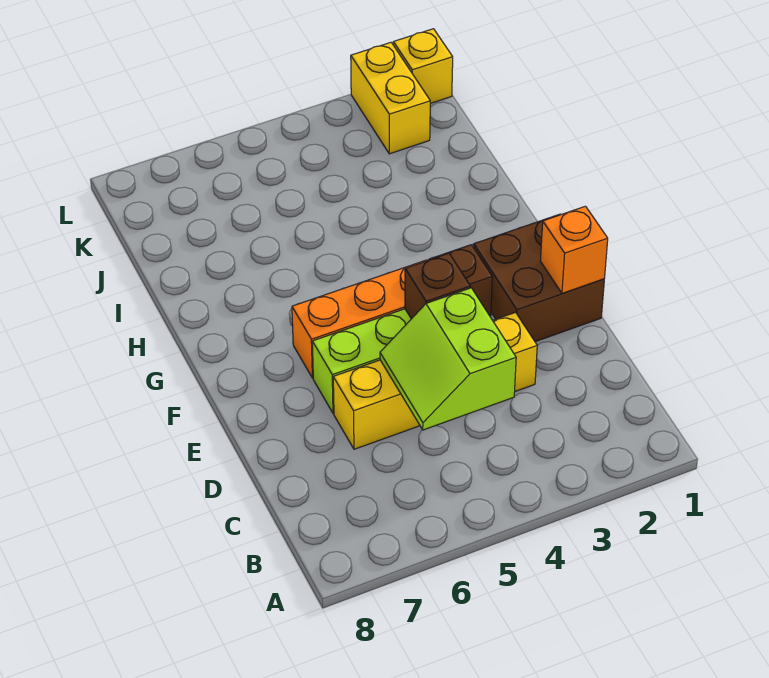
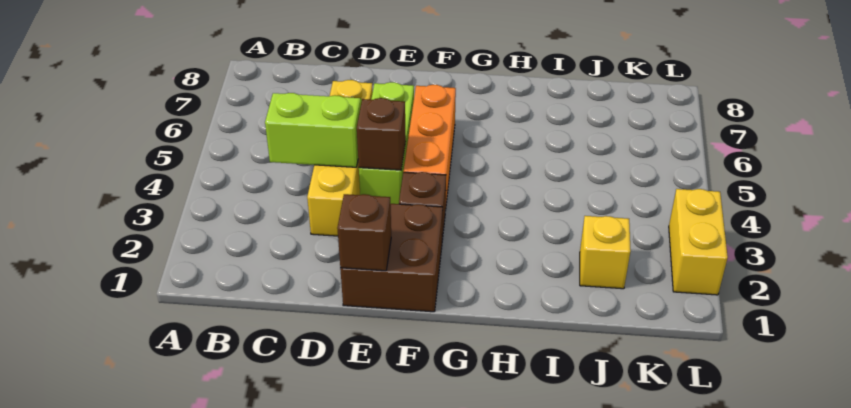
orange brick E1 level 2 -> brown brick E1 level 2
yellow brick K2:L2 level 1 -> yellow brick L2:L3 level 1
yellow brick L1 level 1 -> yellow brick J2 level 1

